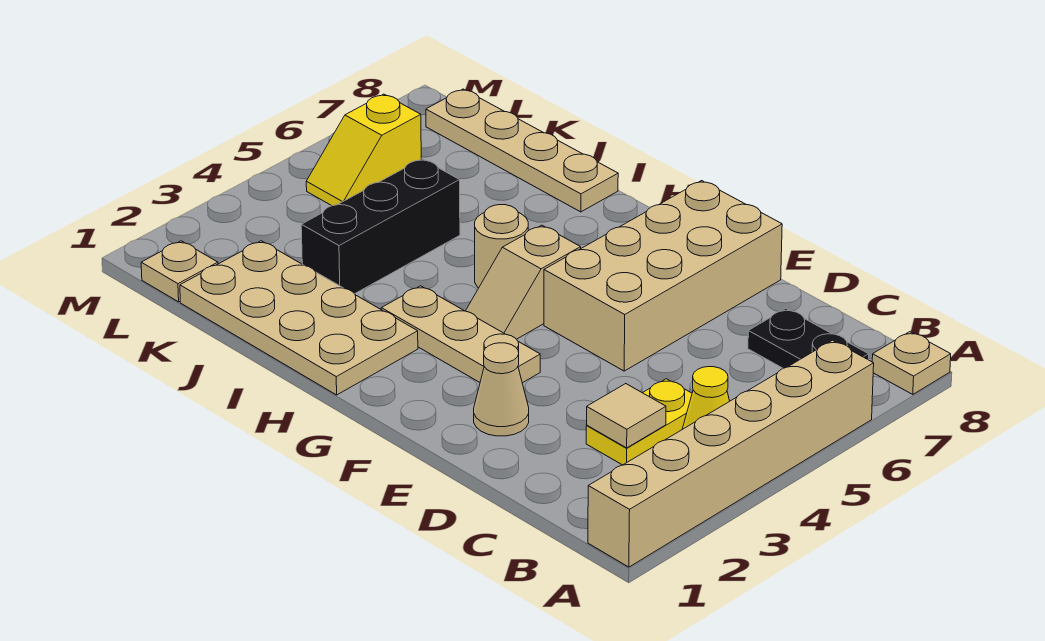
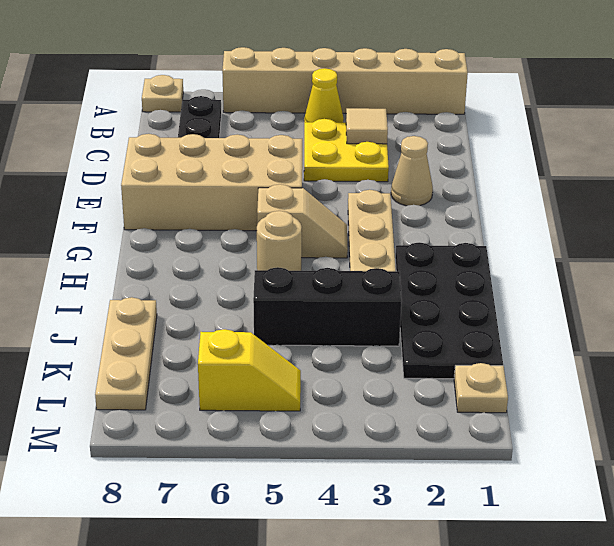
yellow plate C3:C4 level 1 -> yellow plate C3:D4 level 1
tan plate H1:K2 level 1 -> black plate H1:K2 level 1
tan plate I8:L8 level 1 -> tan plate J8:L8 level 1

